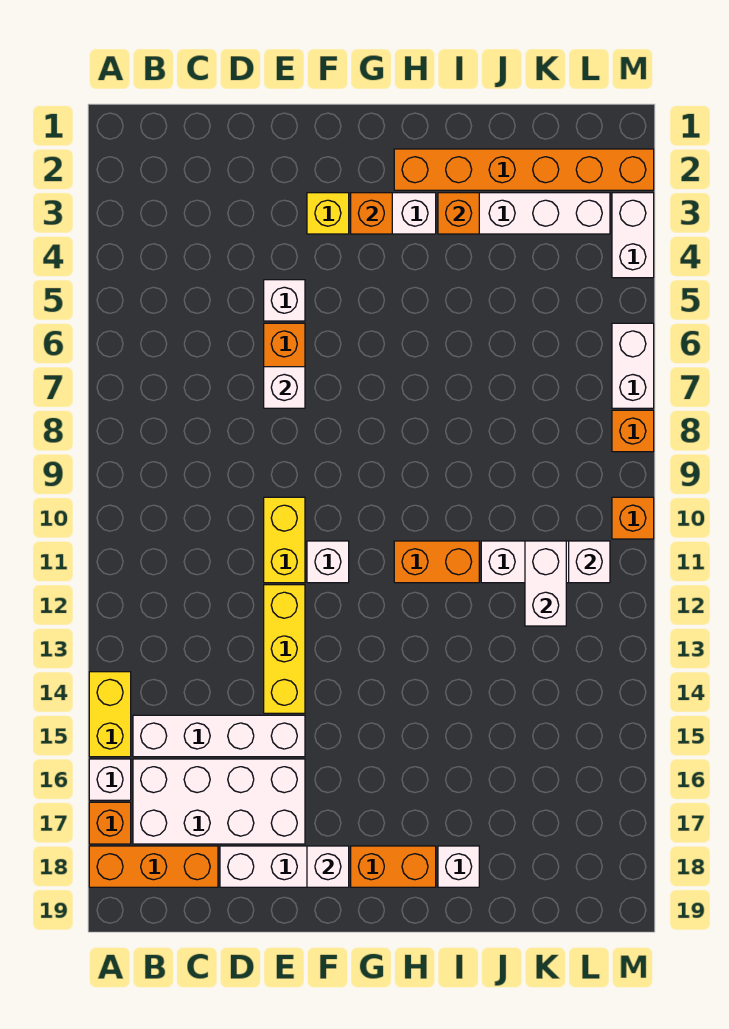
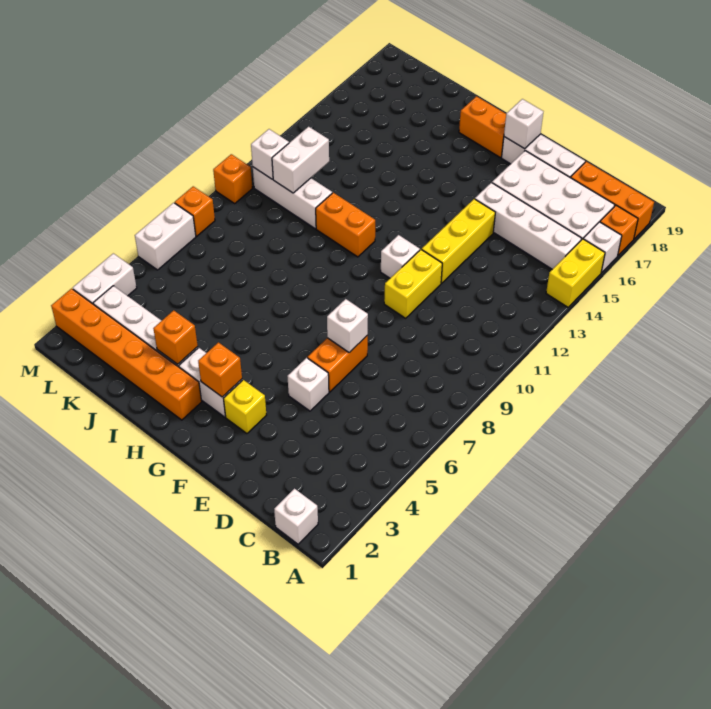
white brick I18 level 1 -> white brick B1 level 1

